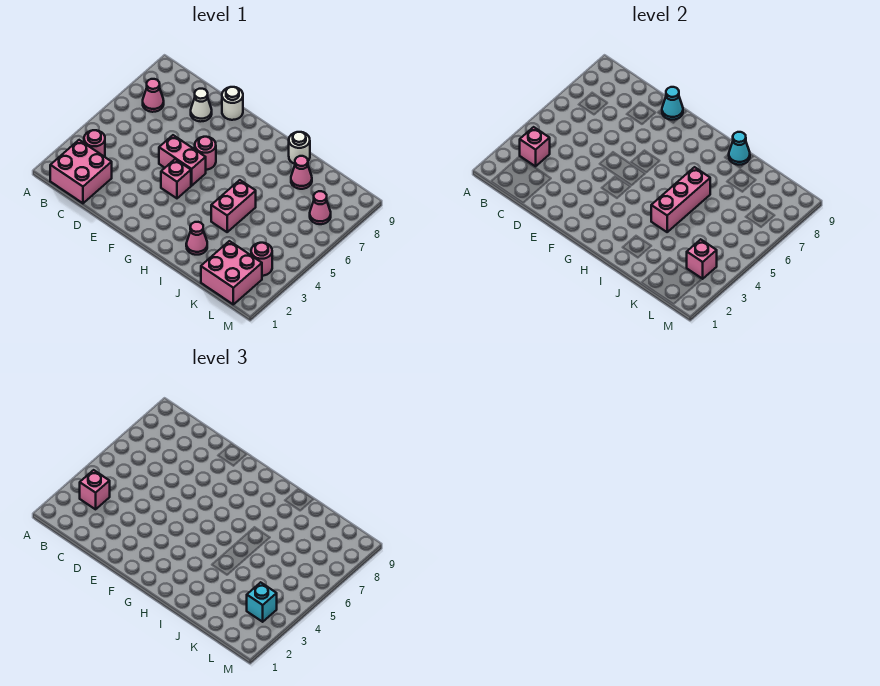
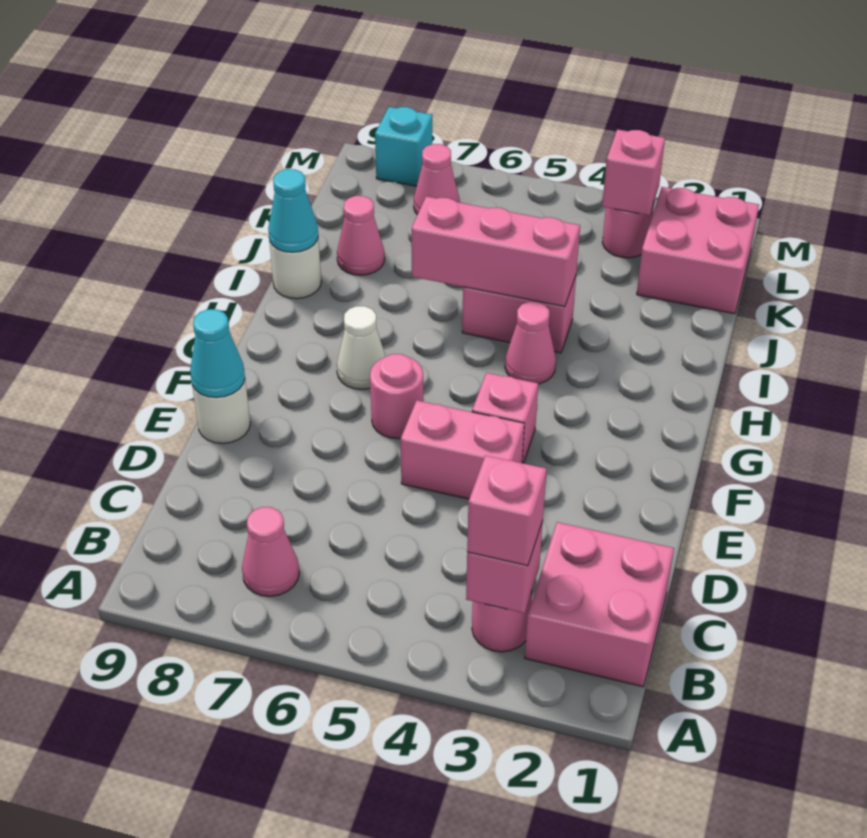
white cone D8 level 1 -> white cone G7 level 1
pink brick E5:F5 level 1 -> pink brick E4:E5 level 1
pink cone I2 level 1 -> pink cone H4 level 1
cyan brick L3 level 3 -> cyan brick M8 level 1

